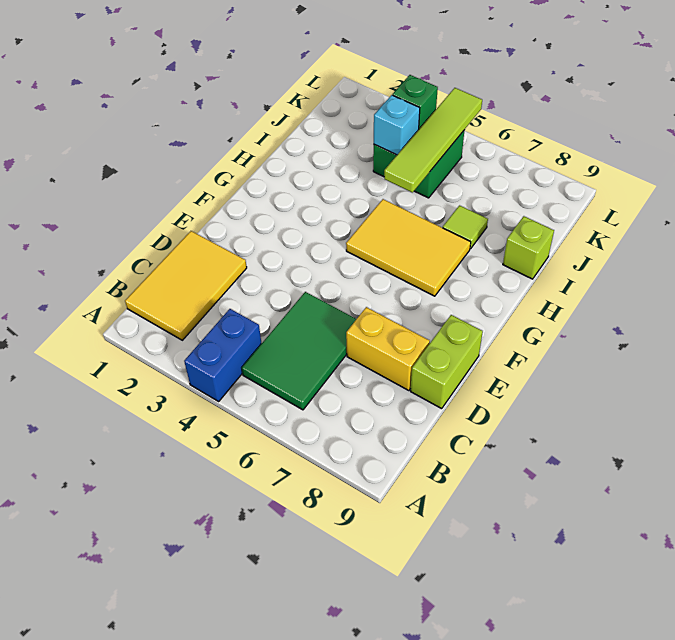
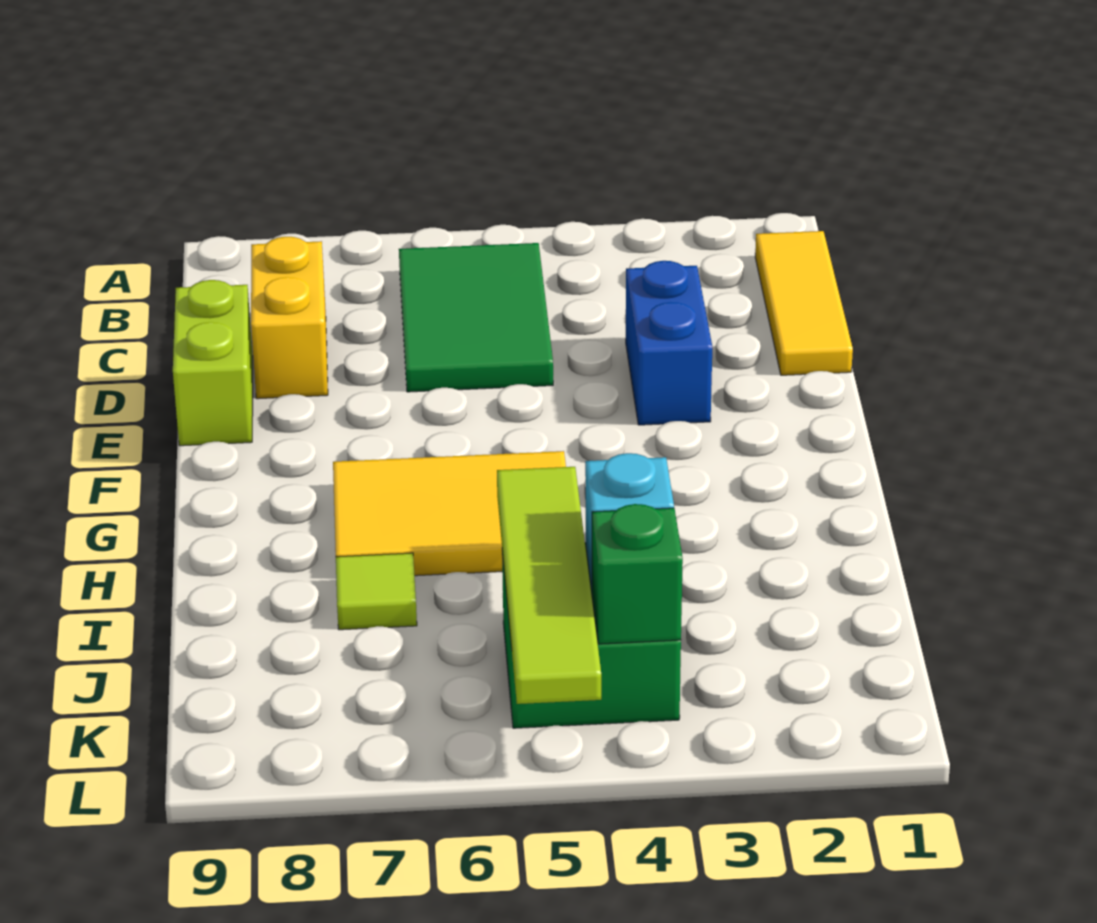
blue brick A4:B4 level 1 -> blue brick D3:E3 level 1
yellow tile B1:D2 level 1 -> yellow tile B1:D1 level 1
yellow brick D7:D8 level 1 -> yellow brick C8:D8 level 1
lime brick I9 level 1 -> none

